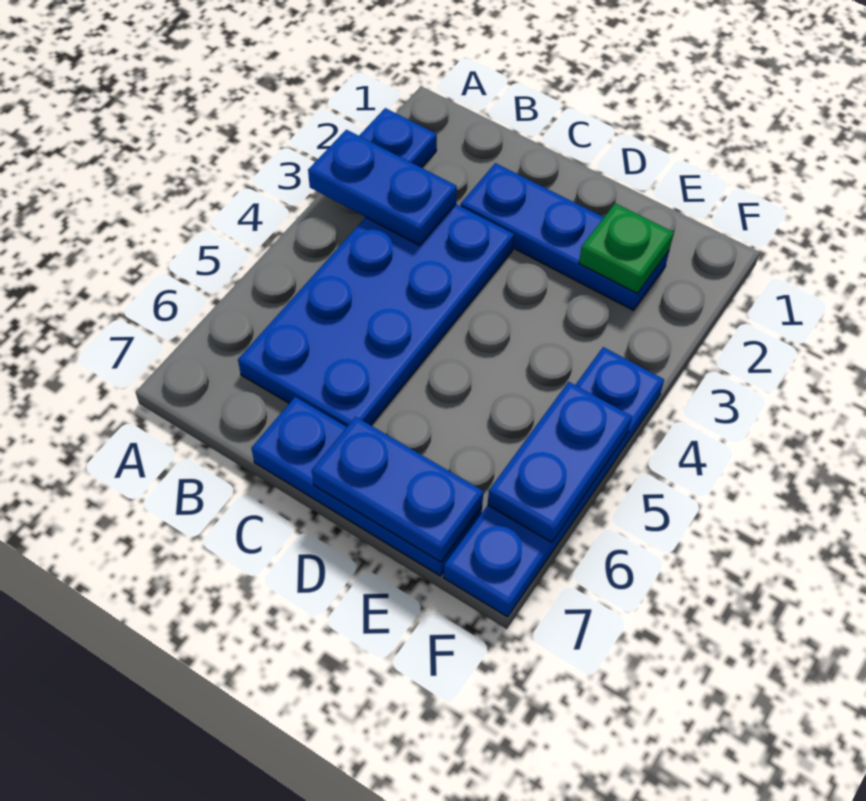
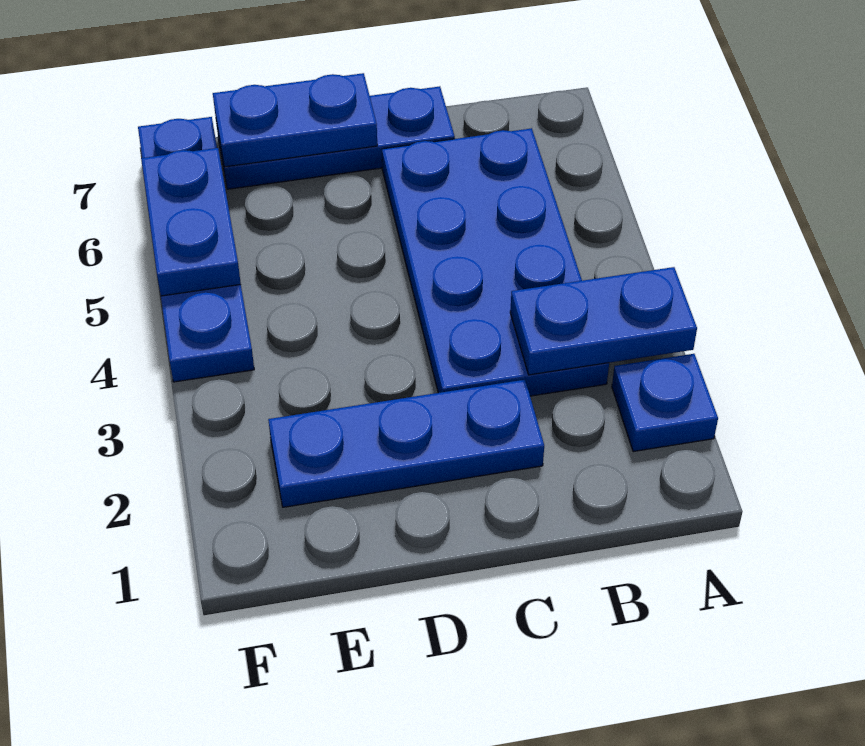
green plate E2 level 2 -> none

